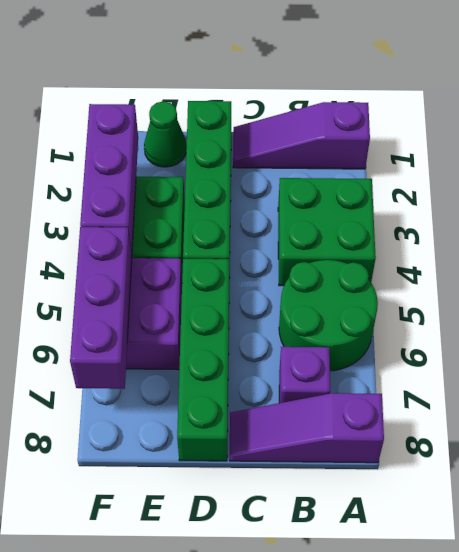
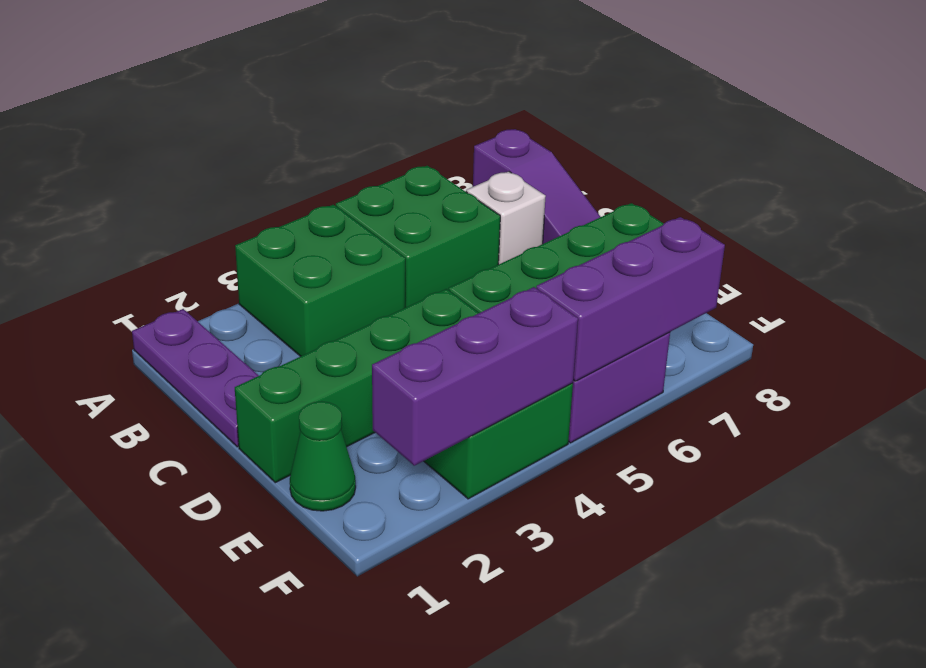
purple slope A1:C1 level 1 top A -> purple plate A1:C1 level 1
green round brick A5:B6 level 1 -> green brick A5:B6 level 1
purple brick B7 level 1 -> white brick B7 level 1

